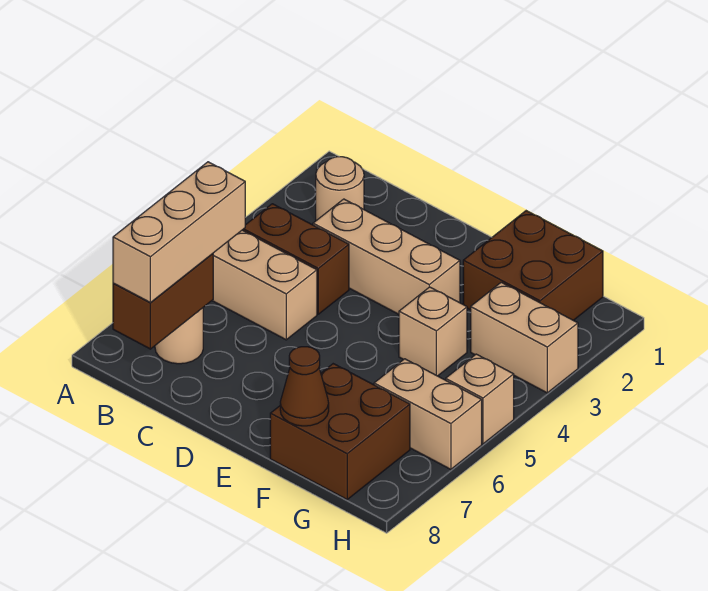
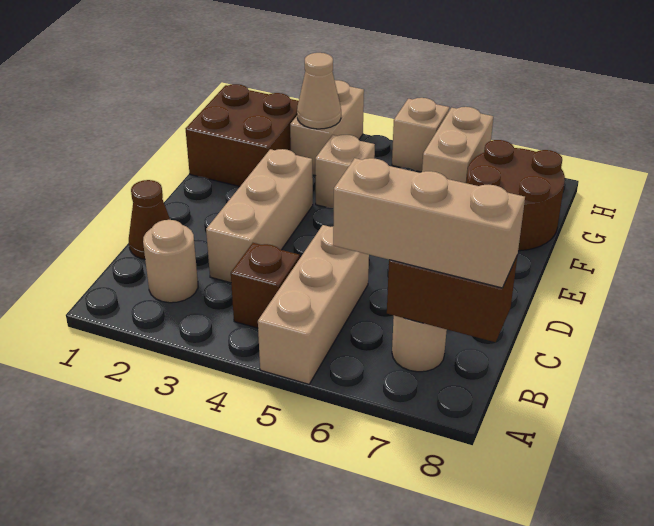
brown brick B4:C4 level 1 -> brown brick B4 level 1
brown brick F7:G8 level 1 -> brown round brick F7:G8 level 1
brown cone F8 level 2 -> brown cone C1 level 1
none -> tan cone G3 level 2

